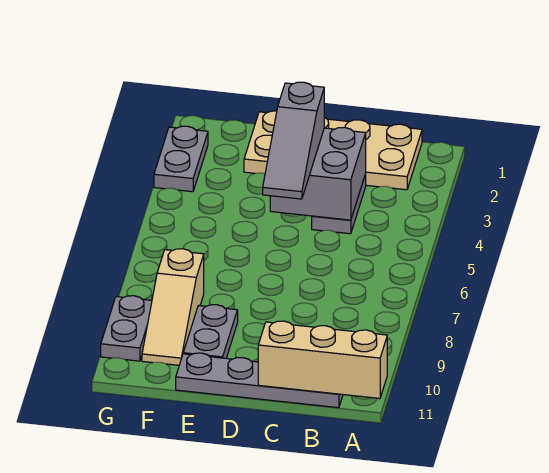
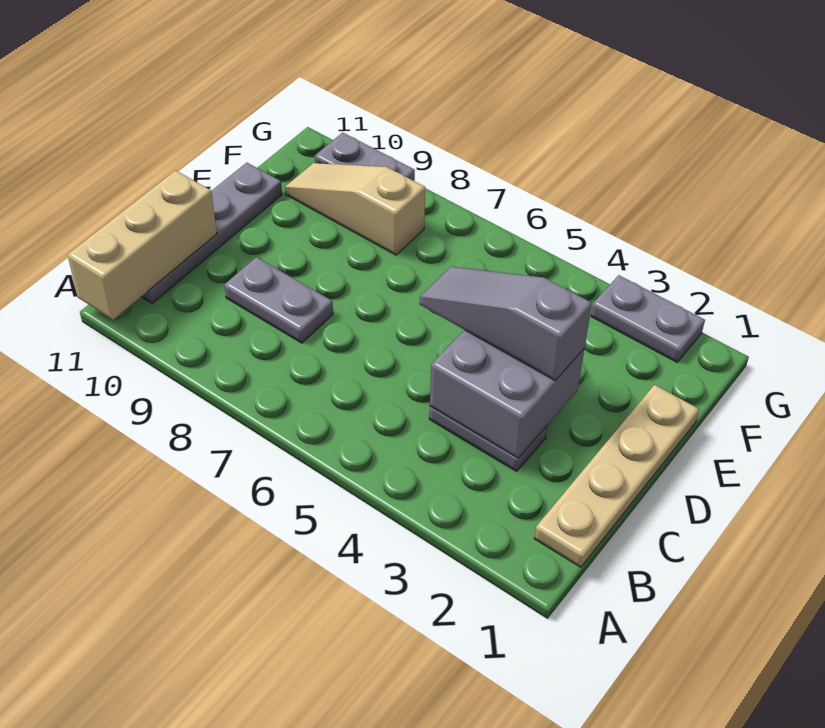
tan plate B1:E2 level 1 -> tan plate B1:E1 level 1
grey plate E9:E10 level 1 -> grey plate C8:C9 level 1

